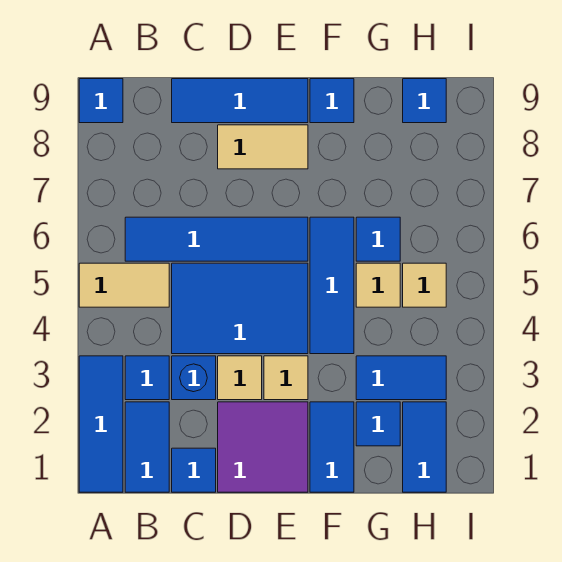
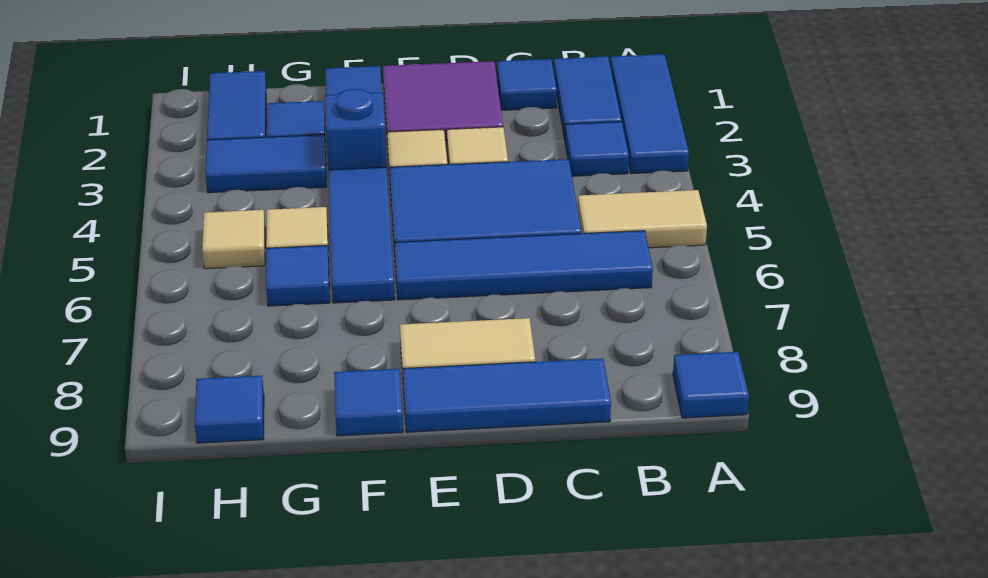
blue brick C3 level 1 -> blue brick F3 level 1

